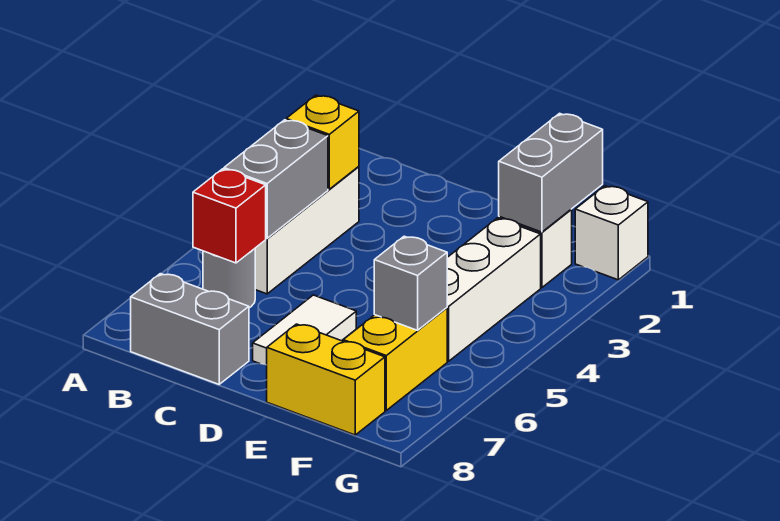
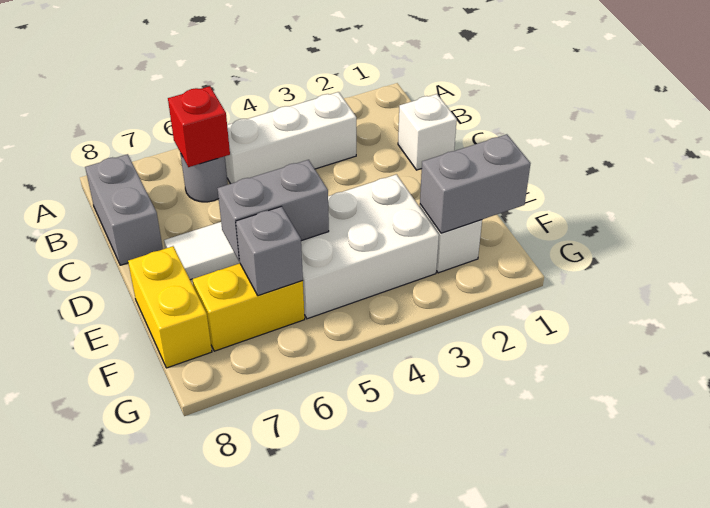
yellow brick B3 level 2 -> none
grey brick B4:B5 level 2 -> grey brick E5:E6 level 2
white brick F3:F5 level 1 -> white brick E3:F5 level 1
white brick G1 level 1 -> white brick C1 level 1

